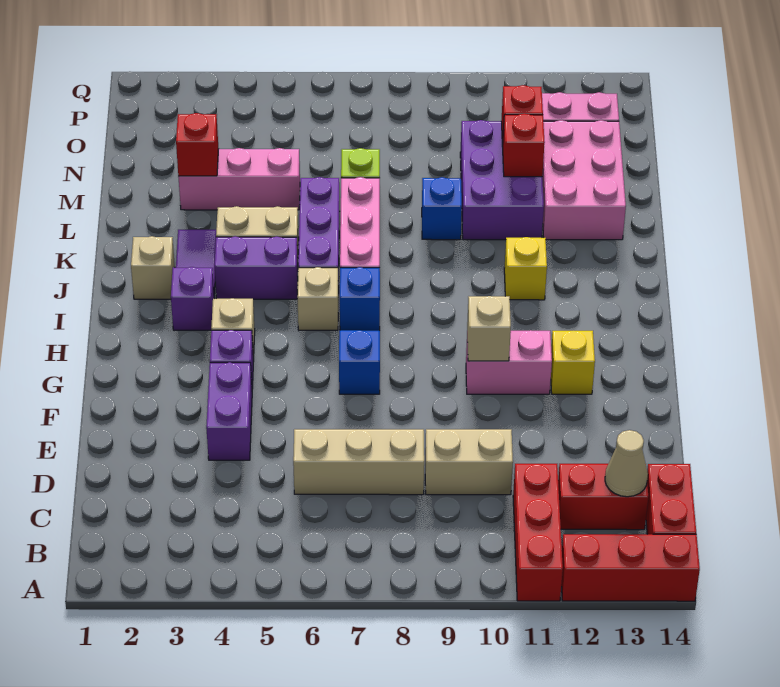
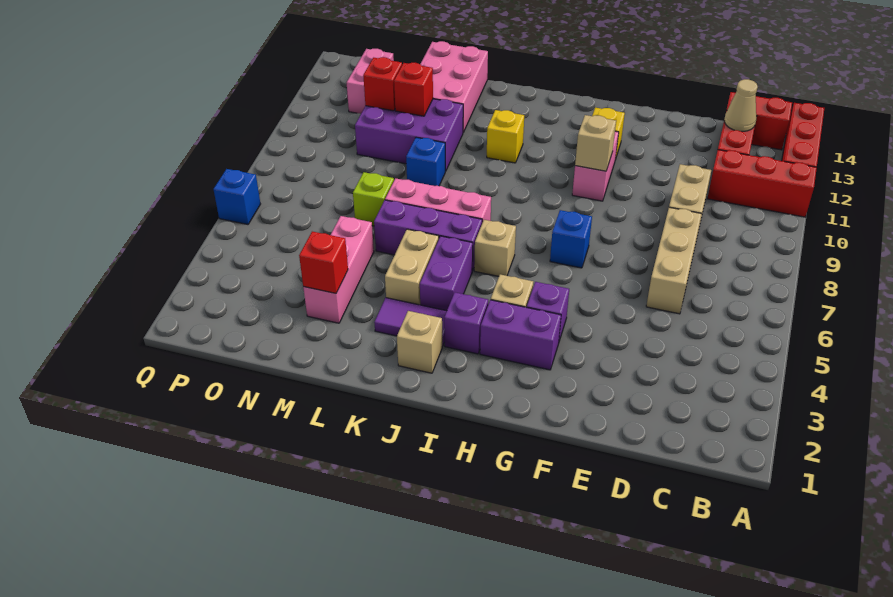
purple brick E4:F4 level 1 -> purple brick G3:H3 level 1
blue brick I7 level 1 -> blue brick Q6 level 1
pink brick L12:N13 level 1 -> pink brick L12:M14 level 1

